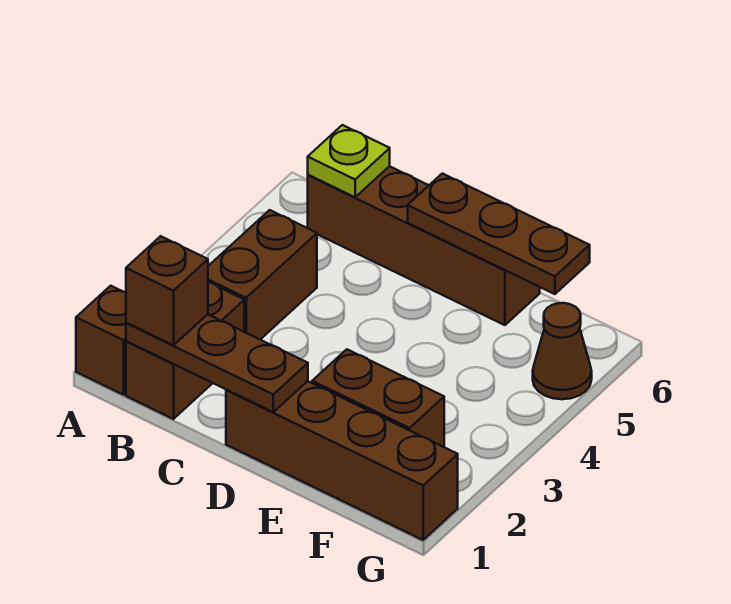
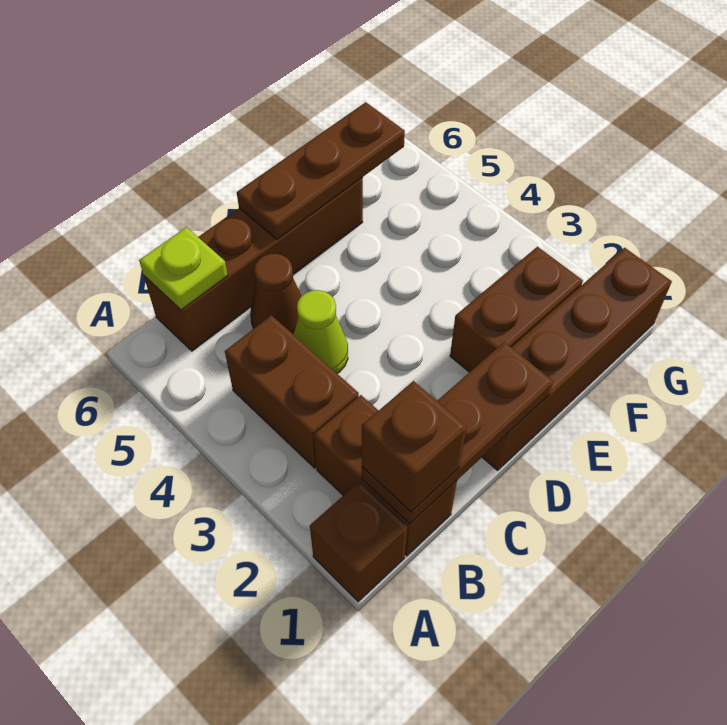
none -> lime cone C4 level 1
brown cone G5 level 1 -> brown cone C5 level 1

